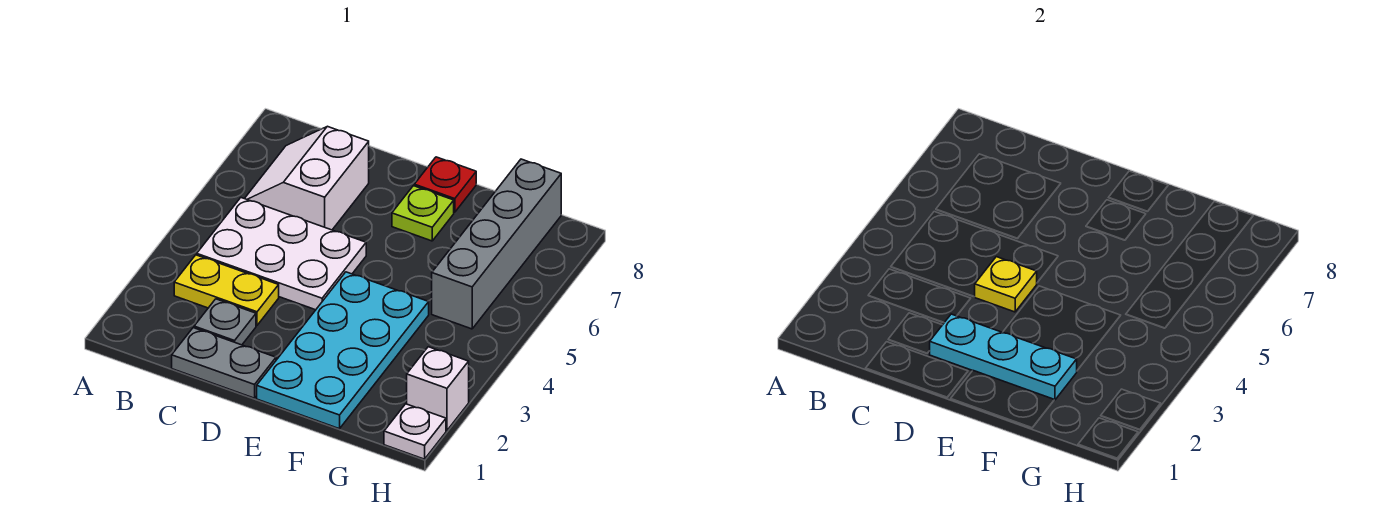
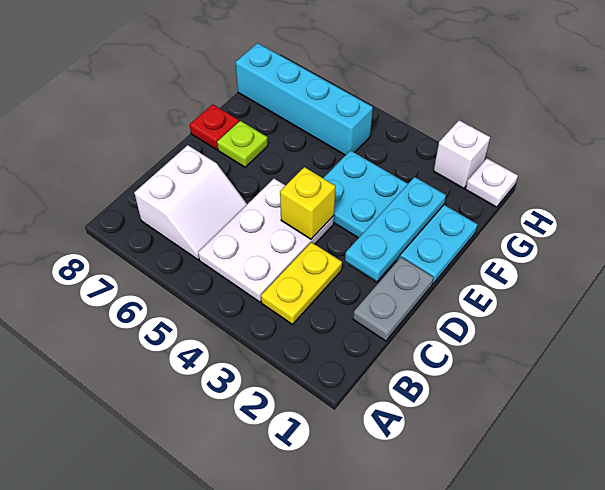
white slope B6:C7 level 1 top C -> white slope B6:C7 level 1 top 7
grey plate C2 level 1 -> none
yellow plate D4 level 2 -> yellow brick D4 level 2
grey brick G5:G8 level 1 -> cyan brick G5:G8 level 1

